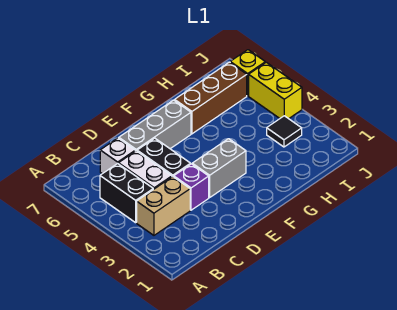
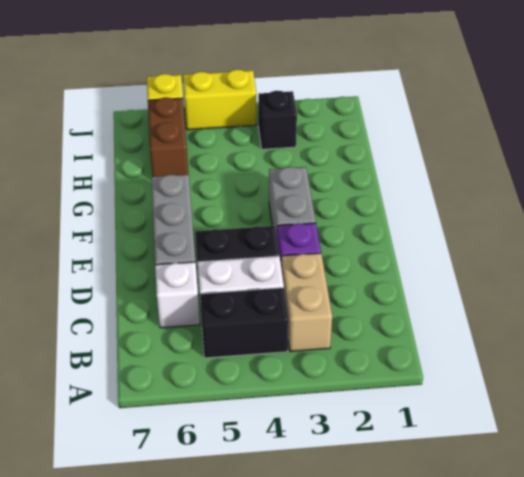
brown brick G6:I6 level 1 -> brown brick H6:I6 level 1
black tile I3 level 1 -> black brick I3 level 1

